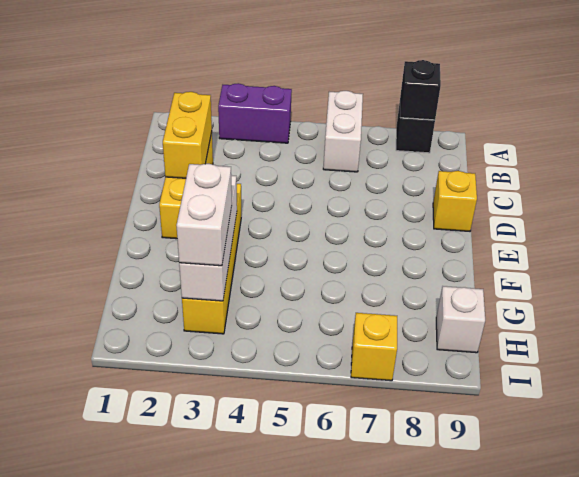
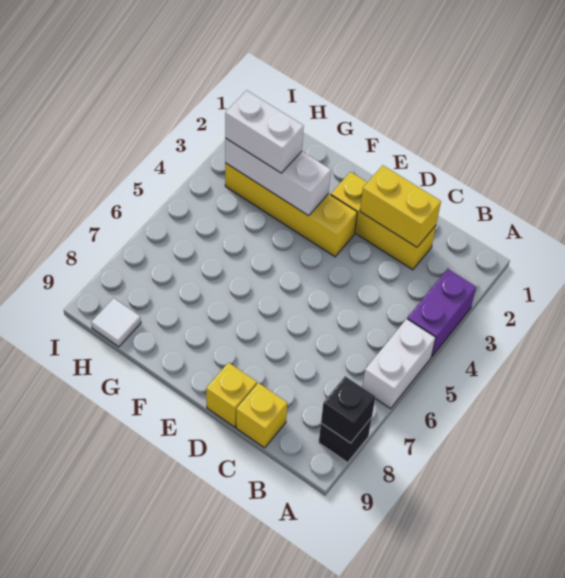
white brick A6:B6 level 1 -> white brick A5:A6 level 1
white brick H9 level 1 -> white tile H9 level 1
yellow brick I7 level 1 -> yellow brick C9 level 1

